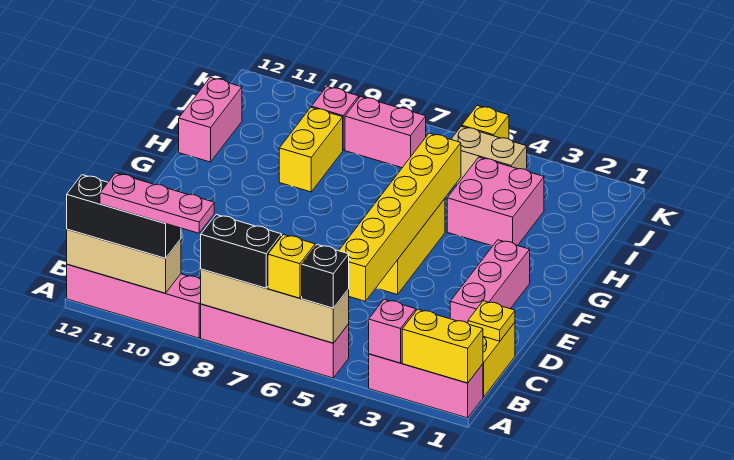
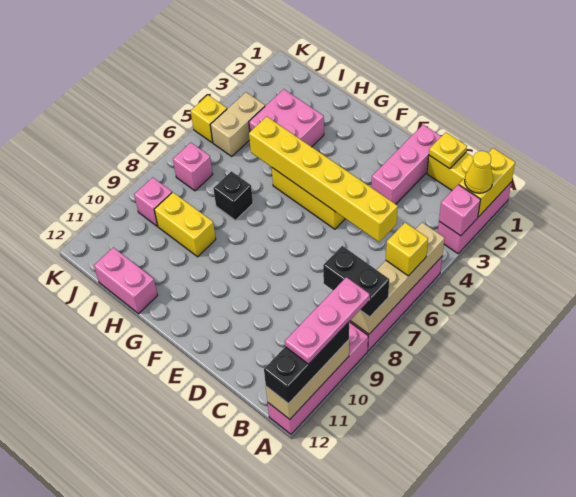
none -> yellow cone A2 level 3
black brick A5 level 3 -> black brick H7 level 1
black brick A7:A8 level 3 -> black brick A8:B8 level 3
pink brick D2:F2 level 1 -> pink brick D1:D3 level 1
pink brick J7:J8 level 1 -> pink brick J7 level 1

